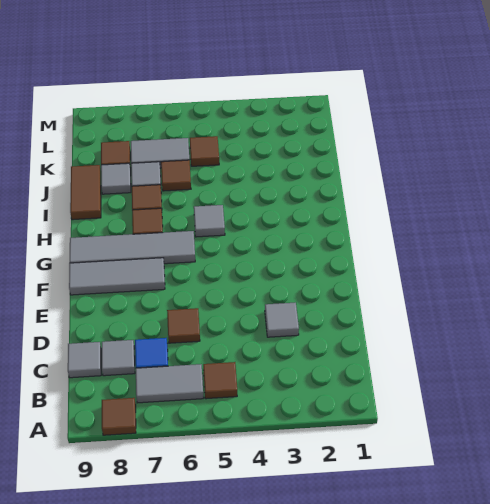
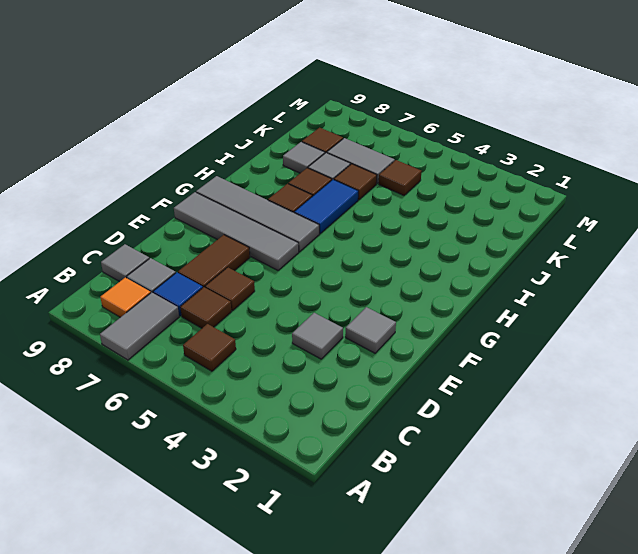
brown tile A8 level 1 -> brown tile C6 level 1
grey tile B6:B7 level 1 -> grey tile A7:B7 level 1
none -> orange tile B8 level 1
grey tile F7:F9 level 1 -> grey tile F6:F9 level 1
grey tile H5 level 1 -> grey tile E2 level 1
none -> blue tile H6:I6 level 1
brown tile I9:J9 level 1 -> brown tile D7:E7 level 1

